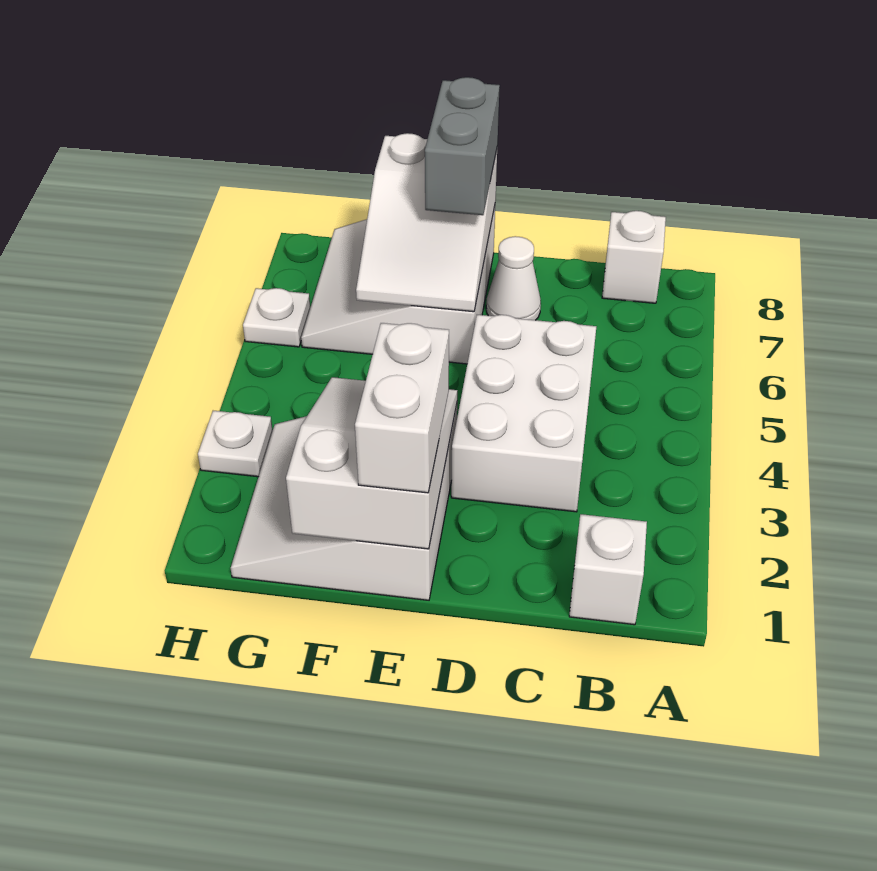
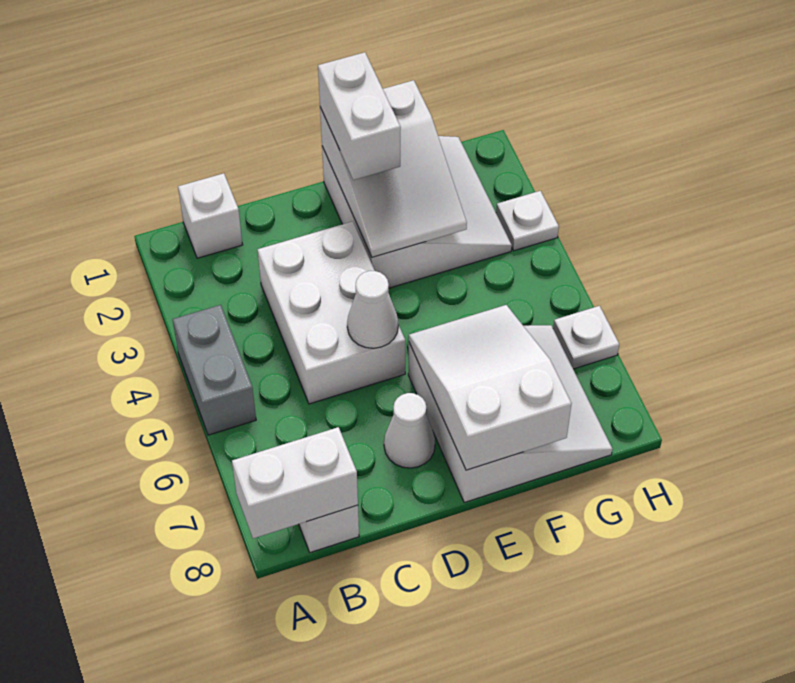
none -> white brick A8:B8 level 2
none -> white cone D5 level 2
grey brick E7:E8 level 3 -> grey brick A4:A5 level 1

